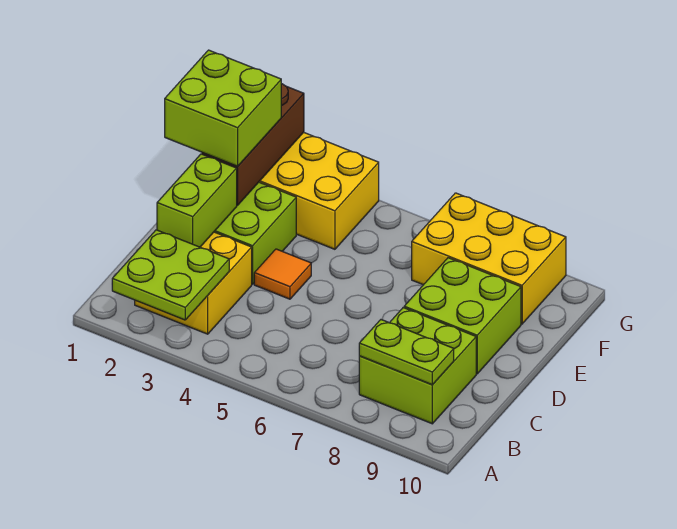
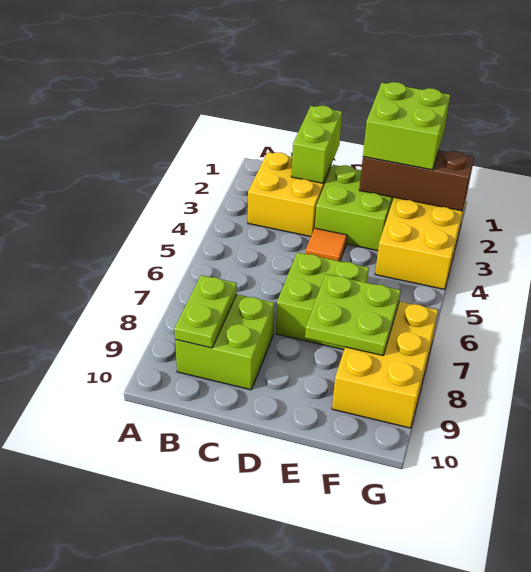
lime plate A2:B3 level 2 -> lime plate E7:F8 level 2
lime brick C2:D2 level 2 -> lime brick C1:C2 level 2
lime brick D8:E9 level 1 -> lime brick D6:E7 level 1

